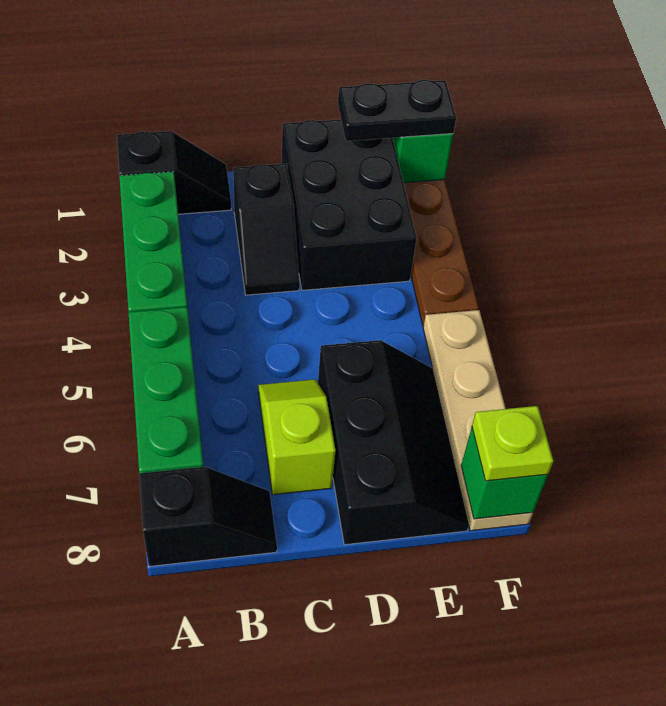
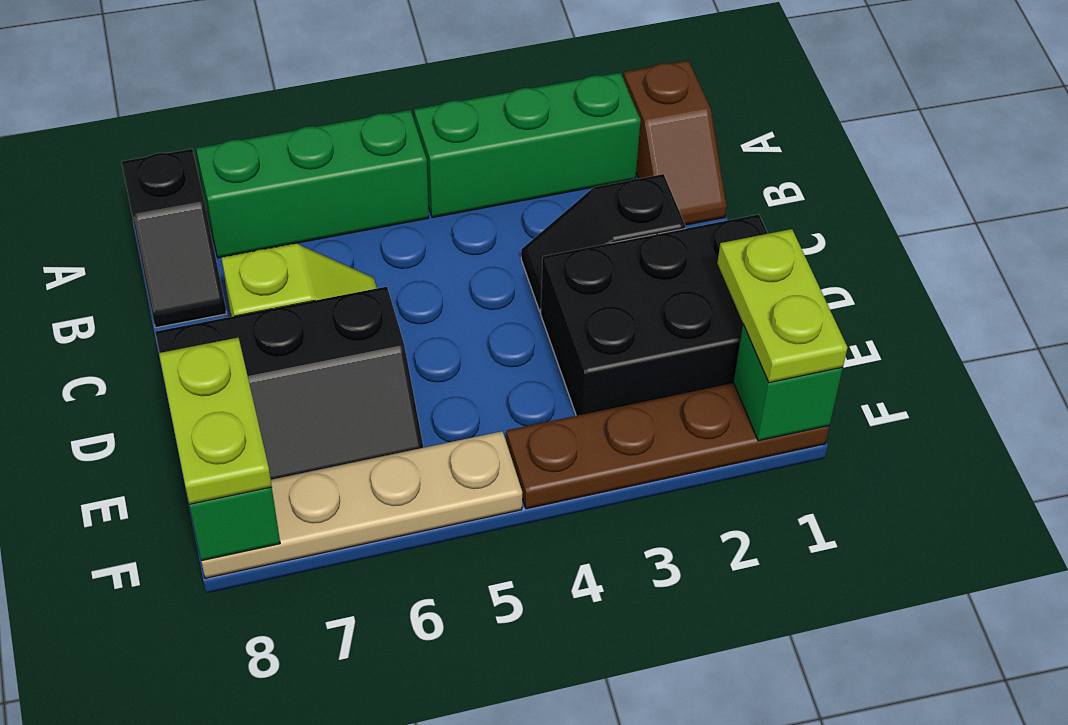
black slope A1:B1 level 1 top A -> brown slope A1:B1 level 1 top A
black plate E1:F1 level 3 -> lime plate E1:F1 level 3
lime plate F8 level 3 -> lime plate E8:F8 level 3

